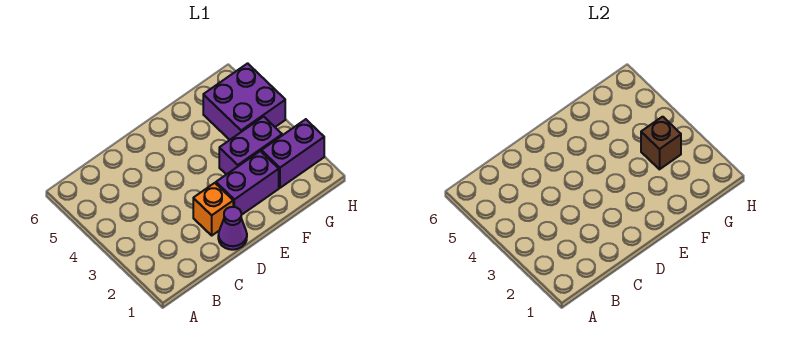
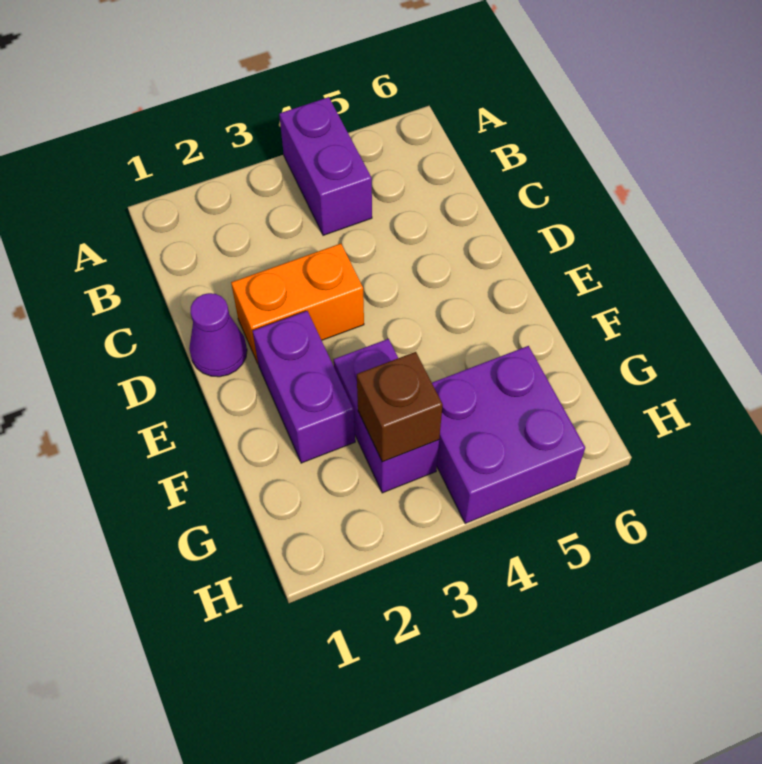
orange brick D2 level 1 -> orange brick D2:D3 level 1
purple brick G2:H2 level 1 -> purple brick A4:B4 level 1

